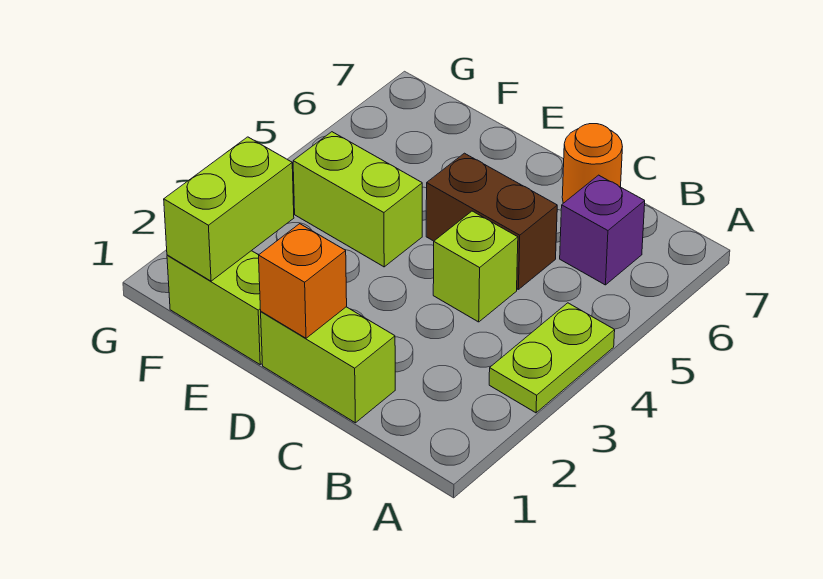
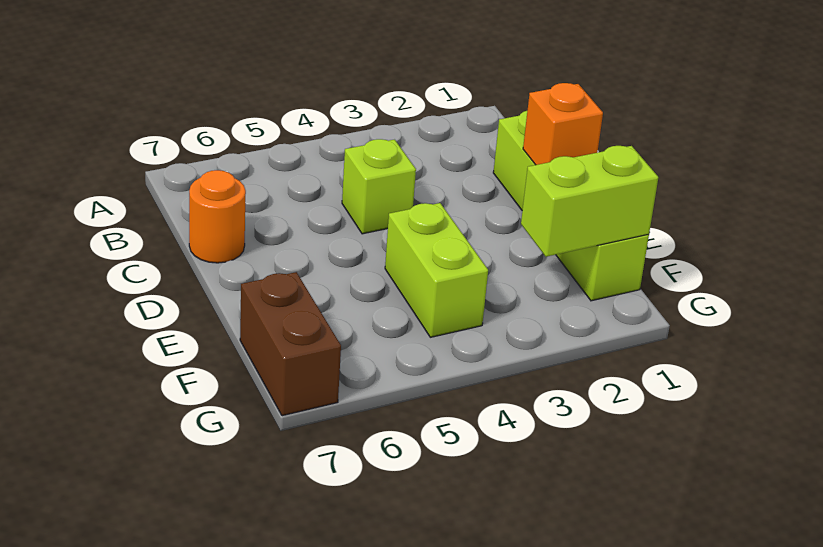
lime plate A3:A4 level 1 -> none
purple brick B6 level 1 -> none
brown brick C5:D5 level 1 -> brown brick F7:G7 level 1

